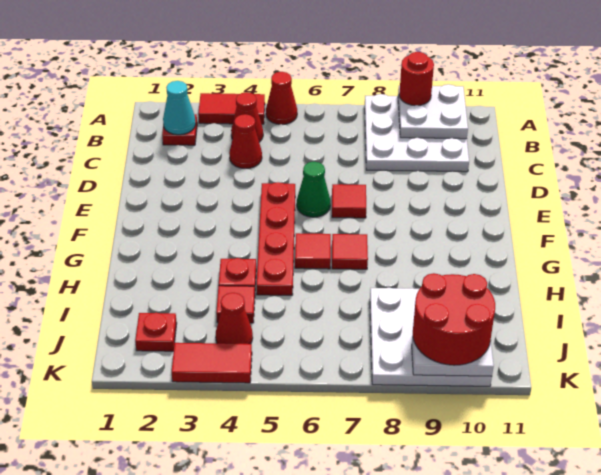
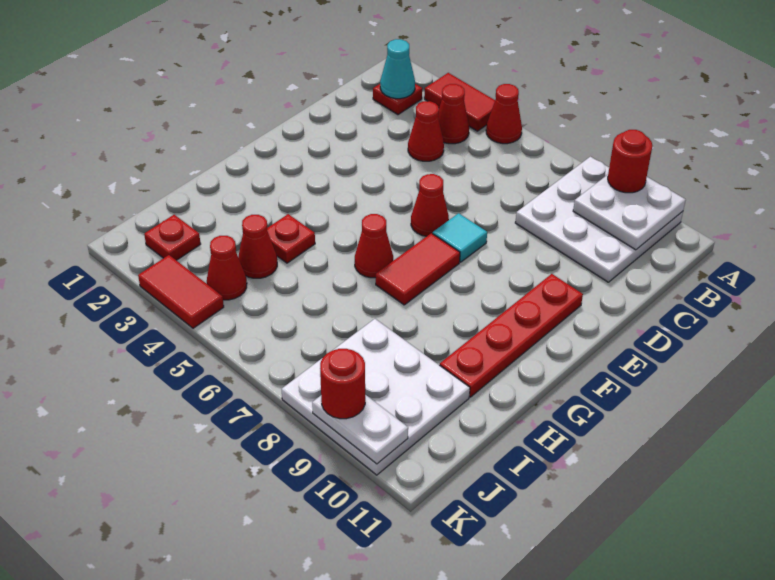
red plate E5:H5 level 1 -> red plate E10:H10 level 1
green cone E6 level 1 -> red cone E6 level 1
red tile E7 level 1 -> cyan tile E7 level 1
red tile G6 level 1 -> red cone G6 level 1
red tile G7 level 1 -> red tile F7:G7 level 1
red tile I4 level 1 -> red cone I4 level 1
red round brick J9:K10 level 3 -> red round brick K9 level 3

